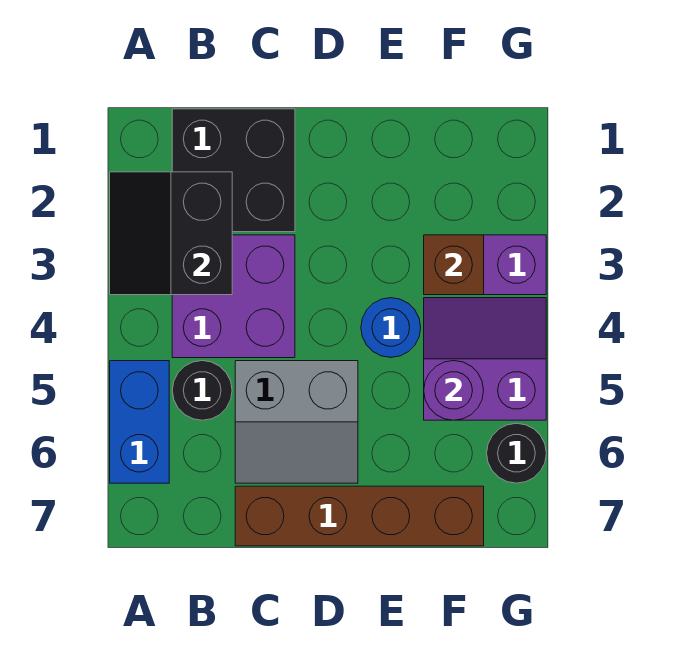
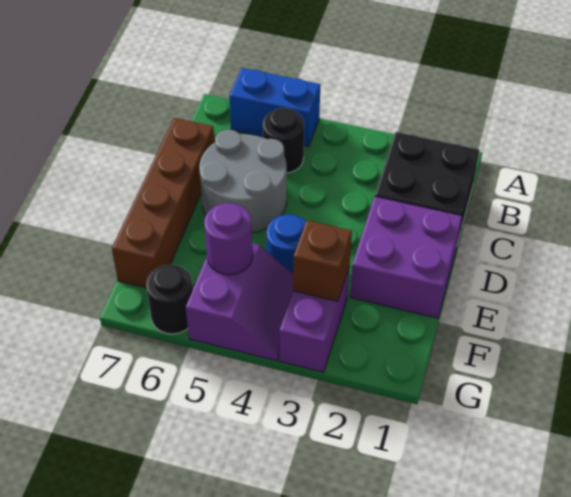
black slope A2:B3 level 2 top B -> none
purple brick B3:C4 level 1 -> purple brick D1:E2 level 1
grey slope C5:D6 level 1 top 5 -> grey round brick C5:D6 level 1

